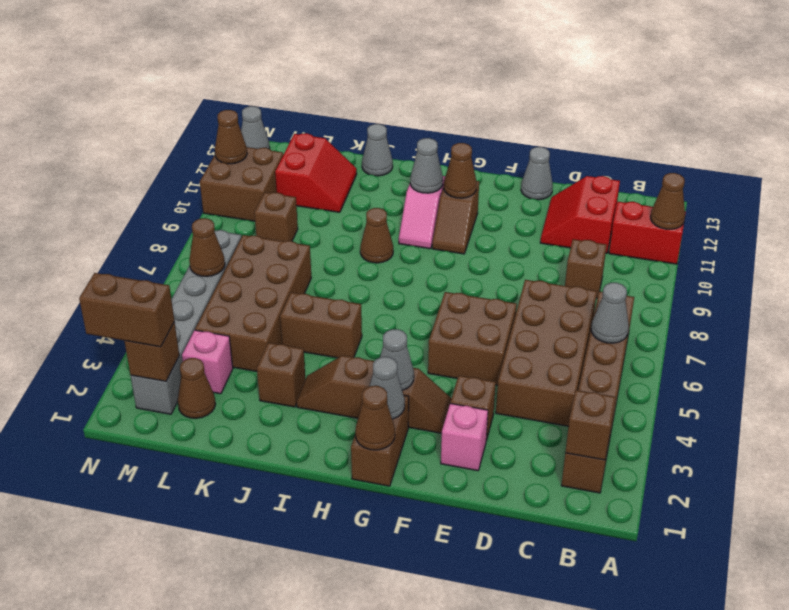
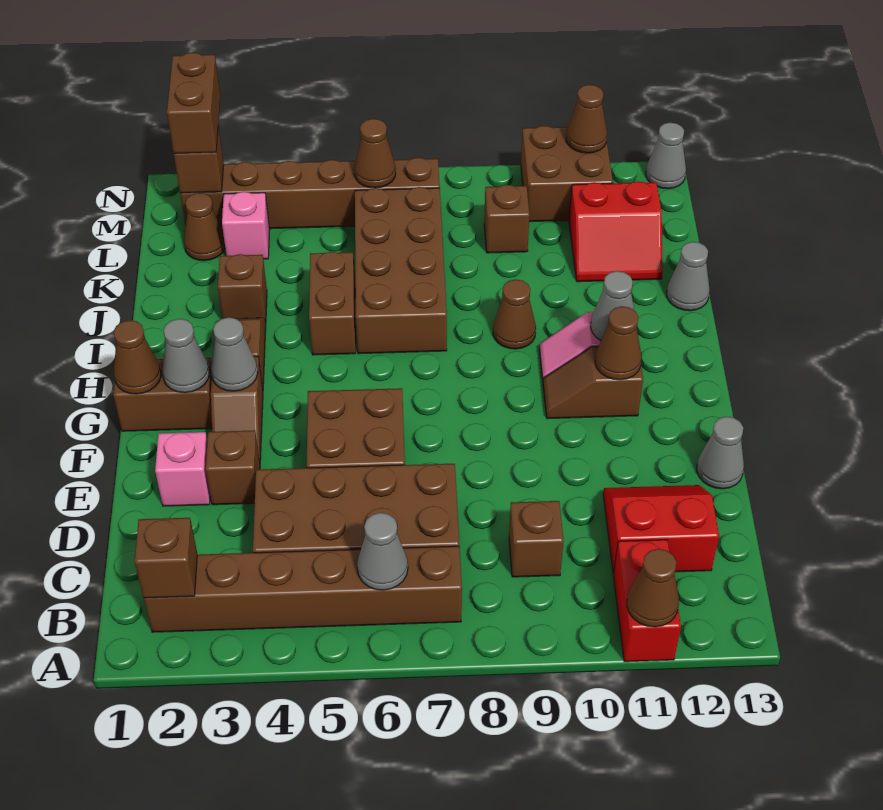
brown brick K4:L7 level 1 -> brown brick I6:L7 level 1
grey brick M2:M7 level 1 -> brown brick M2:M7 level 1

